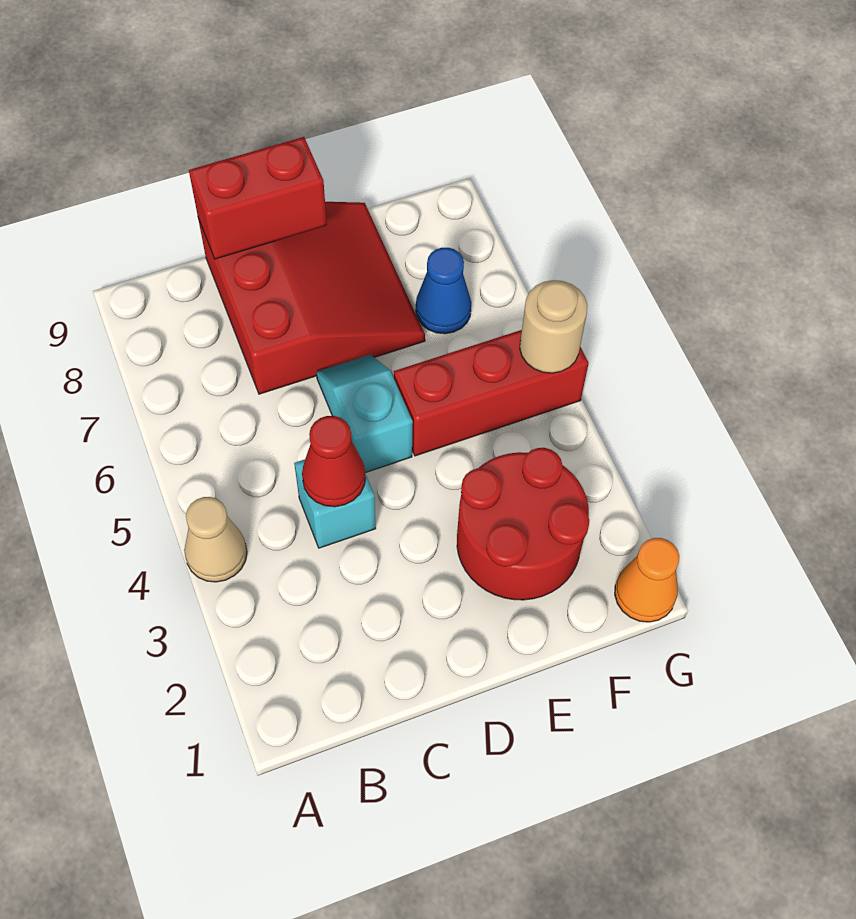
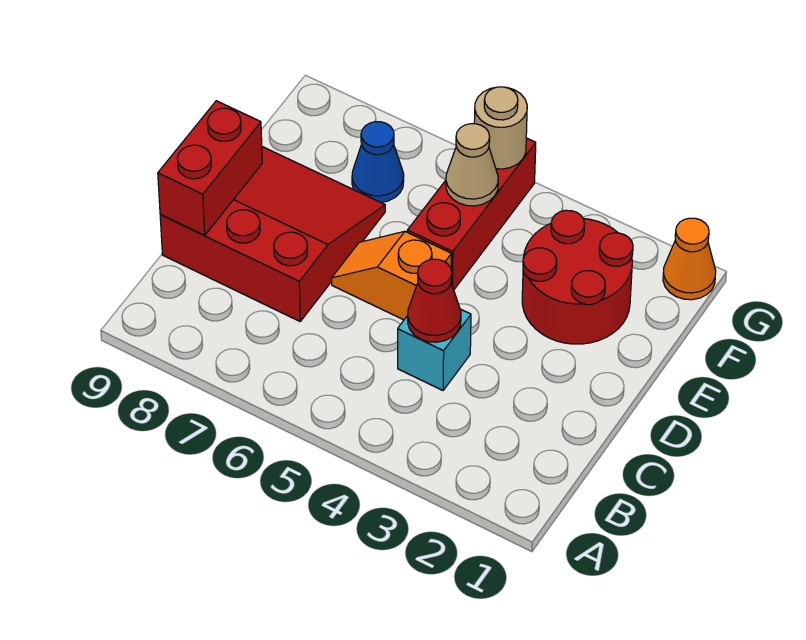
tan cone A4 level 1 -> tan cone F5 level 2
cyan slope D5:D6 level 1 top 5 -> orange slope D5:D6 level 1 top 5

